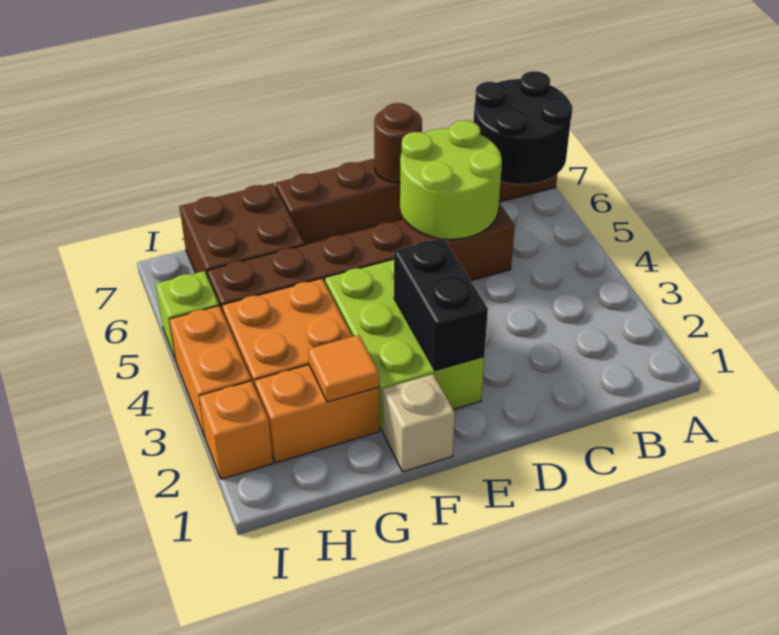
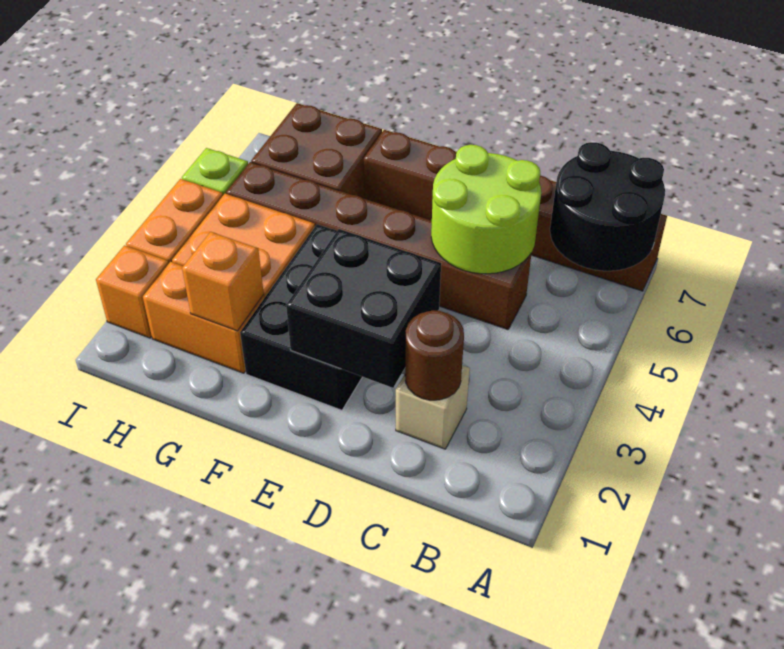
brown round brick D7 level 2 -> brown round brick C2 level 2
lime brick E2:F4 level 1 -> black brick E2:F4 level 1
black brick E2:E3 level 2 -> black brick D2:E3 level 2
tan brick F1 level 1 -> tan brick C2 level 1
orange tile G2 level 2 -> orange brick G2 level 2

